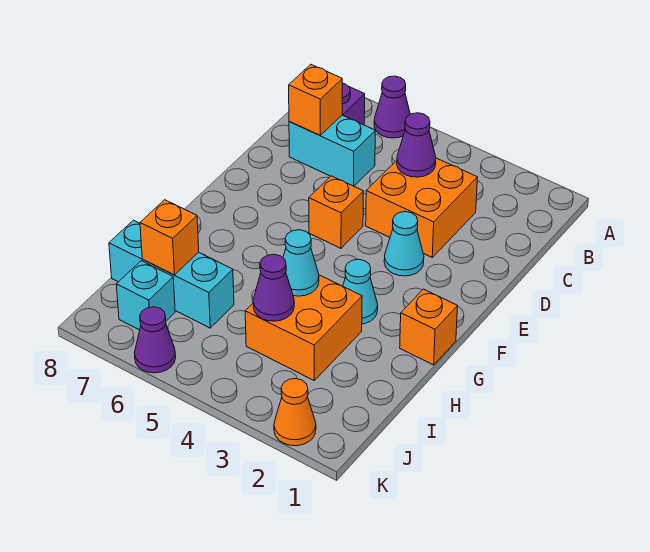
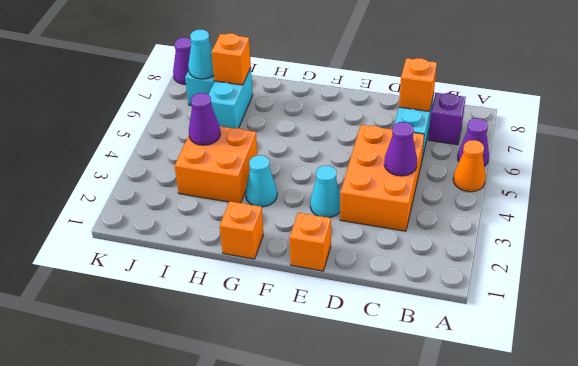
orange brick C3:D4 level 1 -> orange brick C3:D5 level 1
orange brick E5 level 1 -> orange brick E1 level 1
cyan cone H4 level 2 -> cyan cone J7 level 2
cyan brick I6:I8 level 1 -> cyan brick I6:I7 level 1
orange cone K2 level 1 -> orange cone A5 level 1
purple cone K6 level 1 -> purple cone K8 level 1

